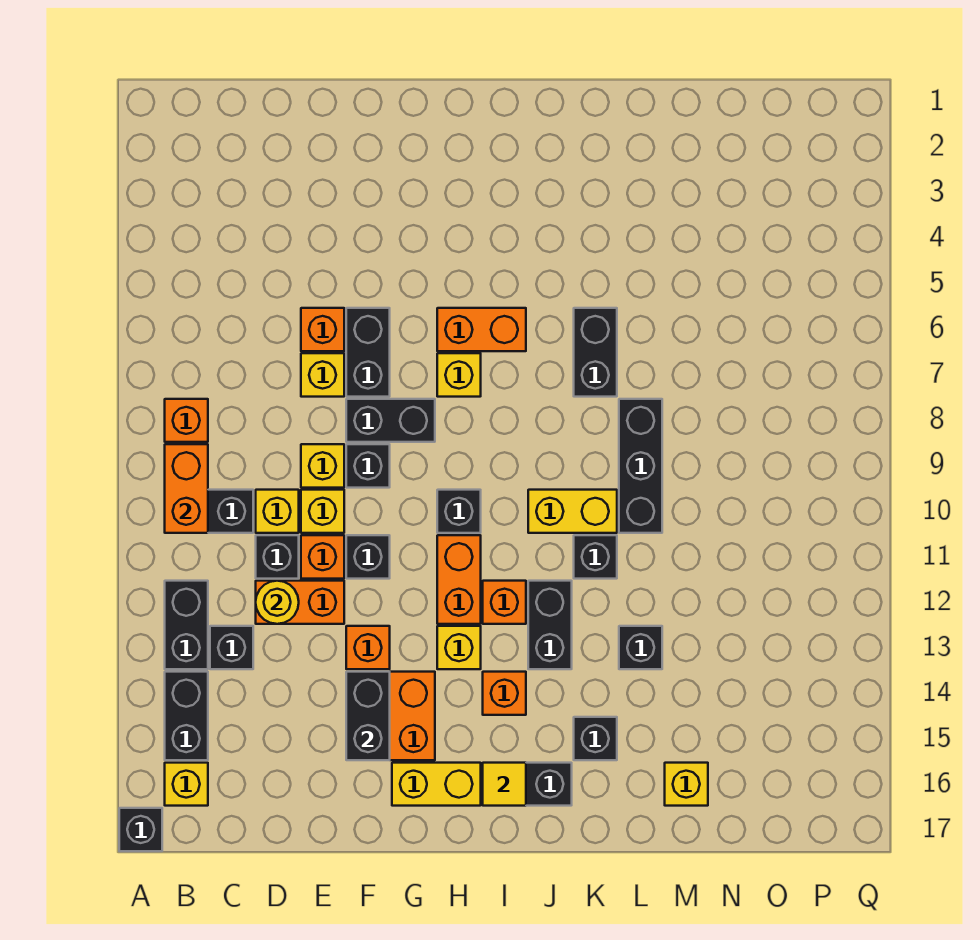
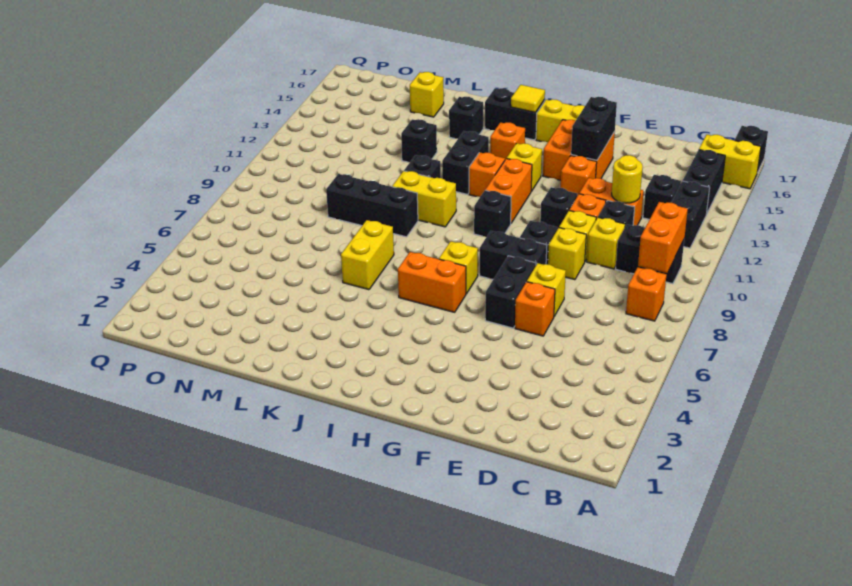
yellow brick B16 level 1 -> yellow brick A16:B16 level 1
black brick K6:K7 level 1 -> yellow brick K6:K7 level 1
black brick L8:L10 level 1 -> black brick K9:M9 level 1

